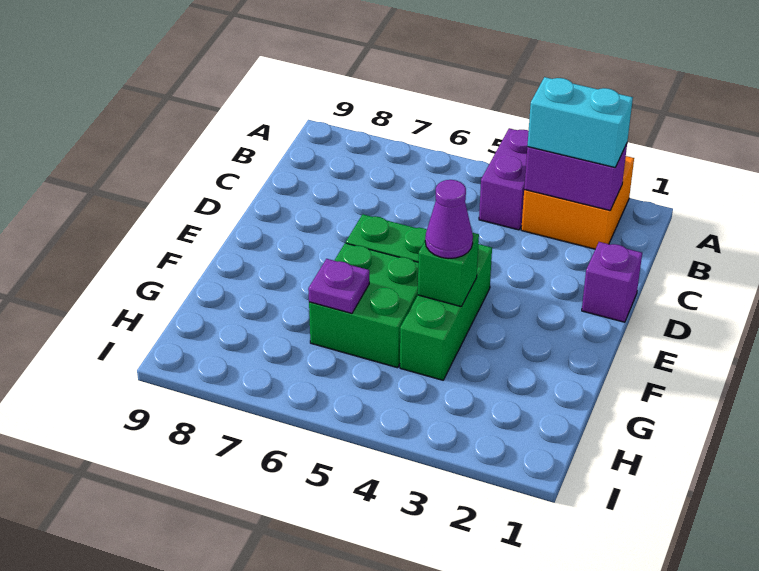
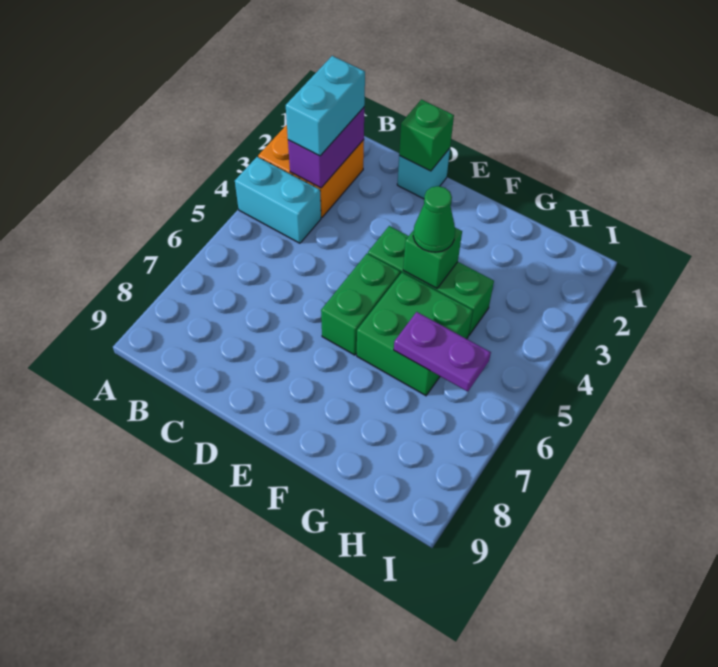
purple brick A4:B4 level 1 -> cyan brick A4:B4 level 1
purple brick D1 level 1 -> cyan brick D1 level 1
none -> green brick D1 level 2
purple cone F4 level 3 -> green cone F4 level 3
purple plate G6 level 2 -> purple plate G6:H6 level 2

